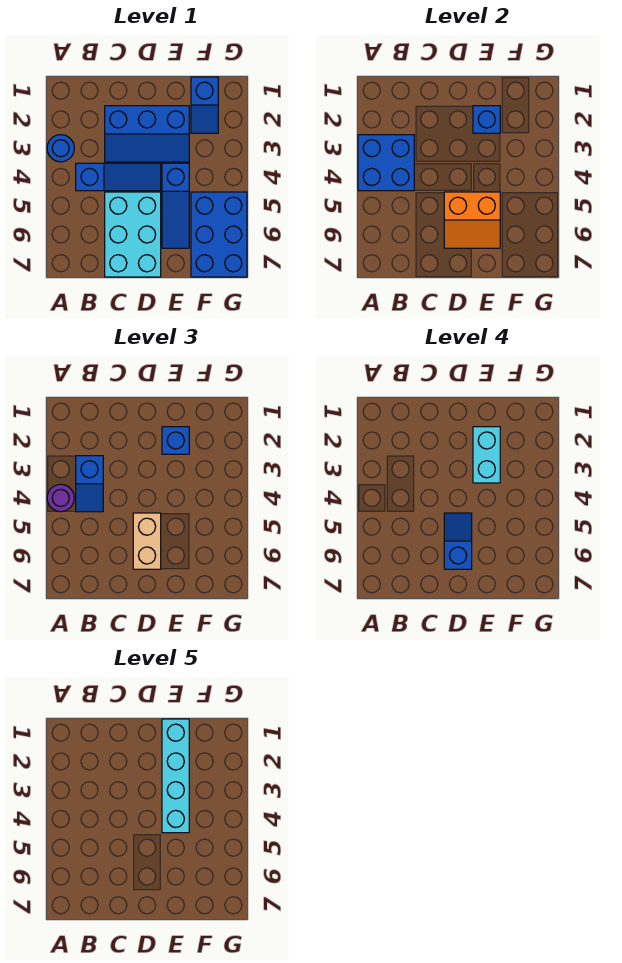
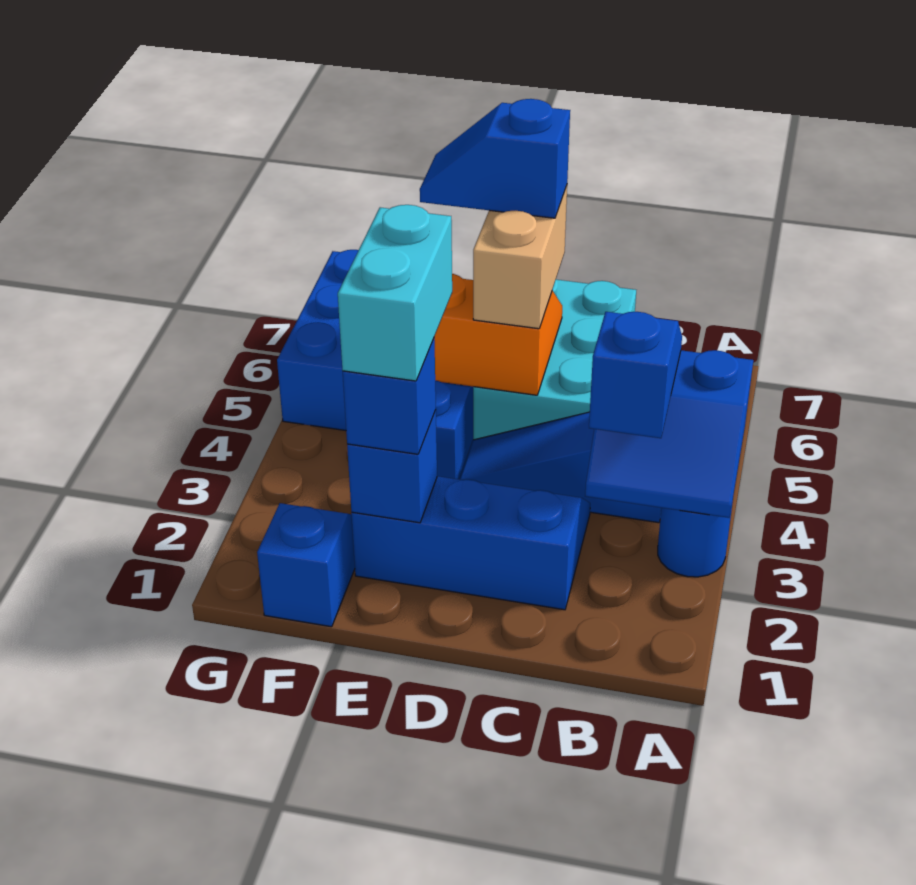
blue brick A3:B4 level 2 -> blue slope A3:B4 level 2 top 4
purple round brick A4 level 3 -> none
blue slope D5:D6 level 4 top 6 -> blue slope D6:E6 level 4 top D
cyan brick E1:E4 level 5 -> none

